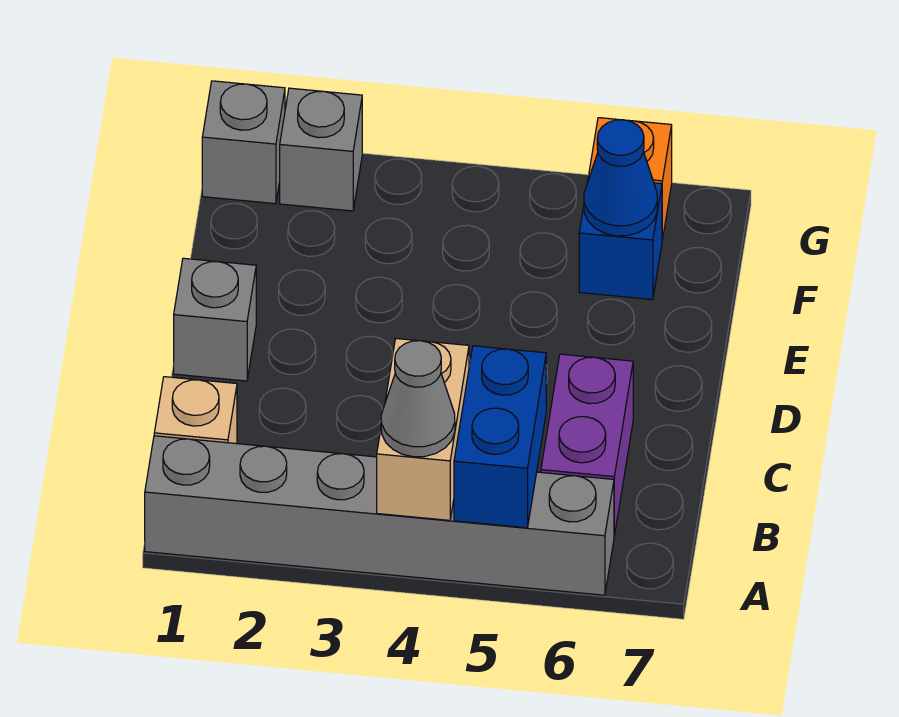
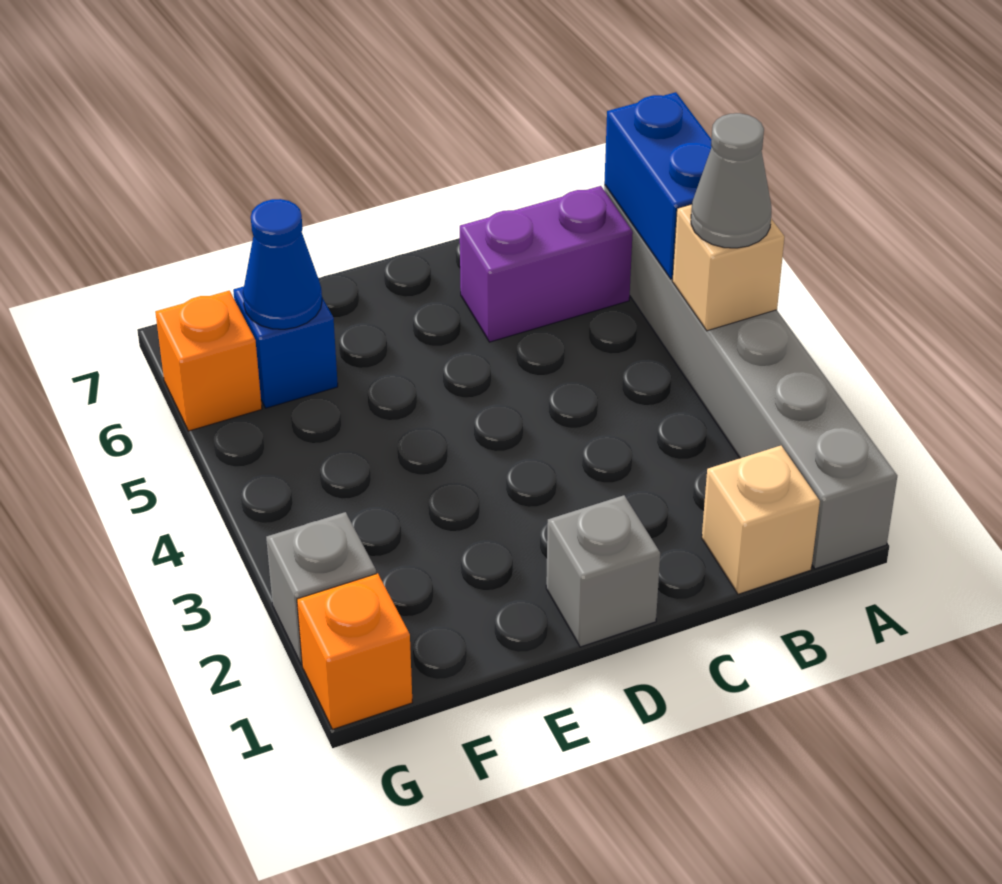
tan brick A4:B4 level 2 -> tan brick A4 level 2
blue brick A5:B5 level 2 -> blue brick A5:A6 level 2
grey brick G1 level 1 -> orange brick G1 level 1

